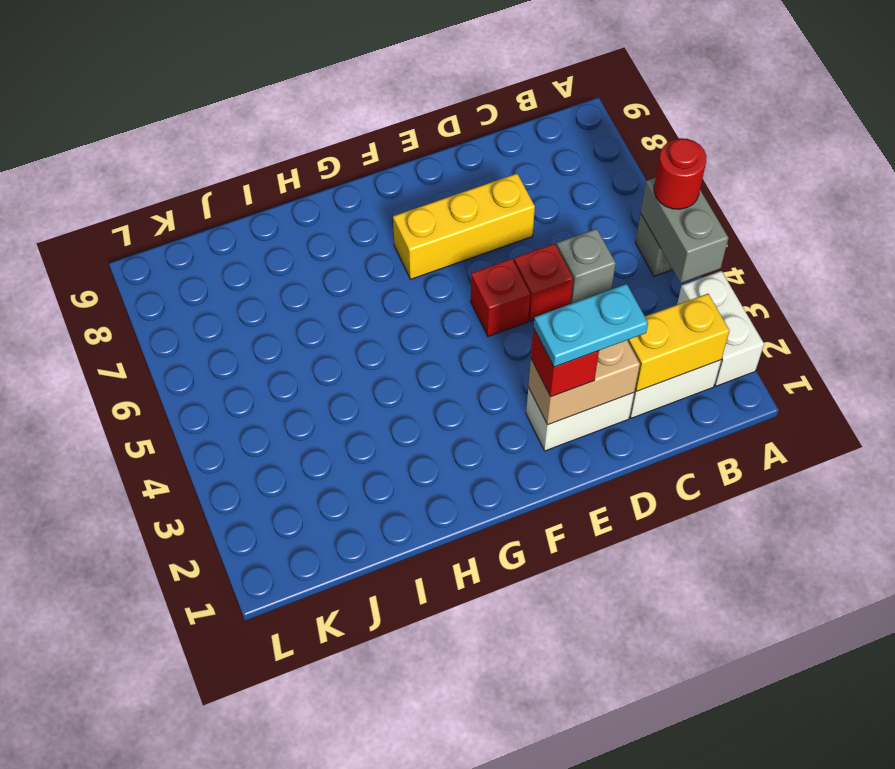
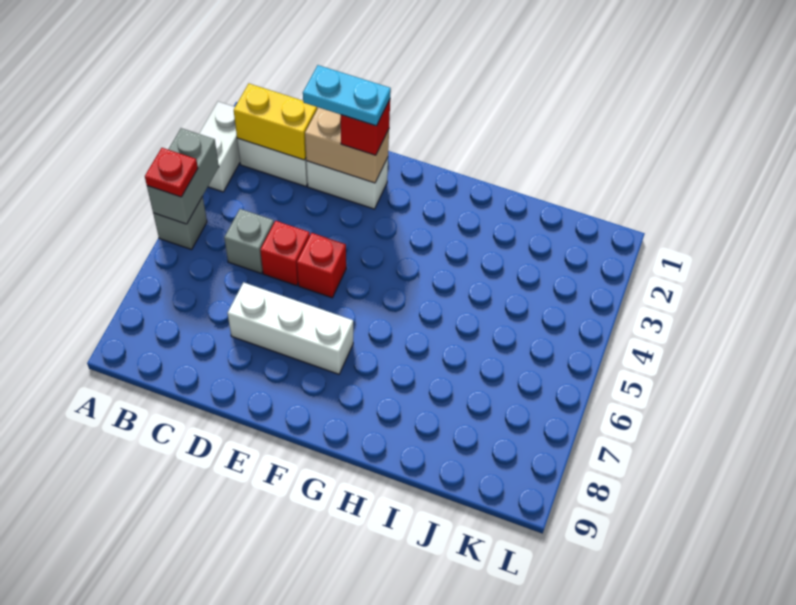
red round brick A5 level 3 -> red plate A5 level 3
yellow brick D7:F7 level 1 -> white brick D7:F7 level 1

